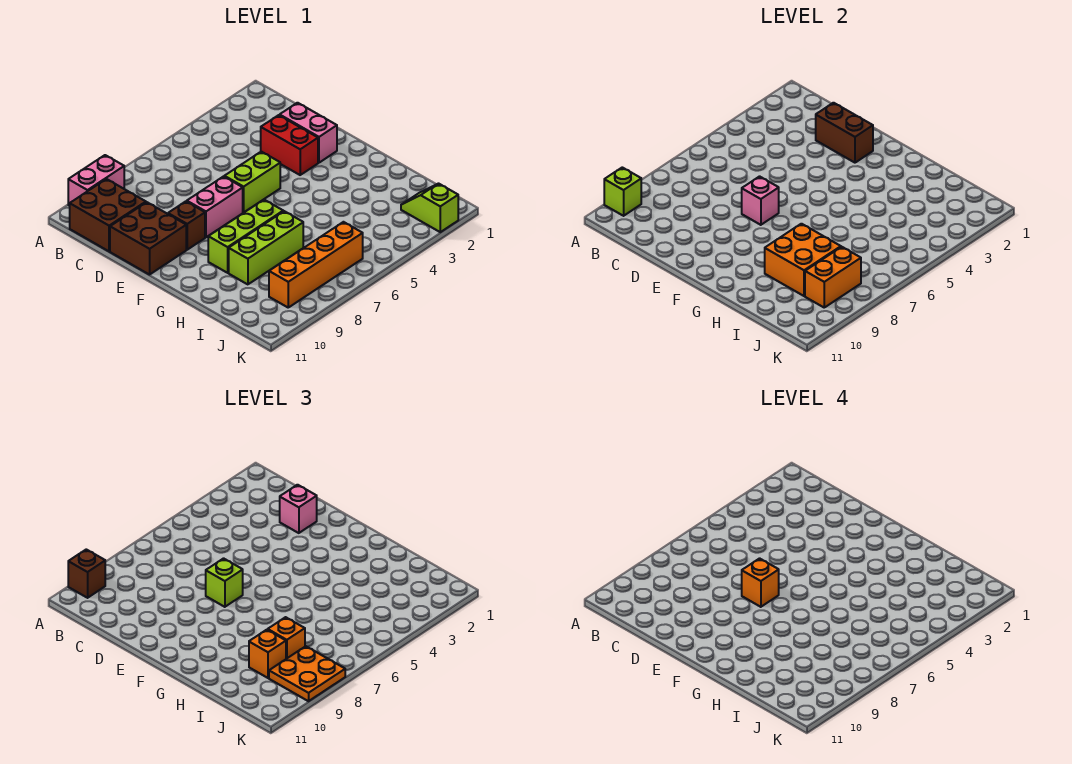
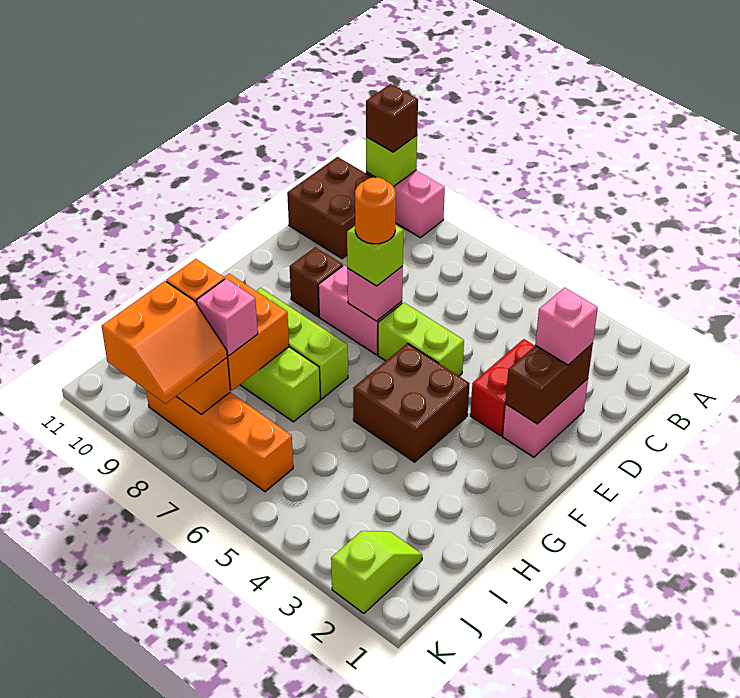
brown brick D10:E11 level 1 -> brown brick F4:G5 level 1
orange brick E7 level 4 -> orange round brick E7 level 4
orange brick I8 level 3 -> pink brick I8 level 3
orange plate J8:K9 level 3 -> orange slope J8:K9 level 3 top 9

